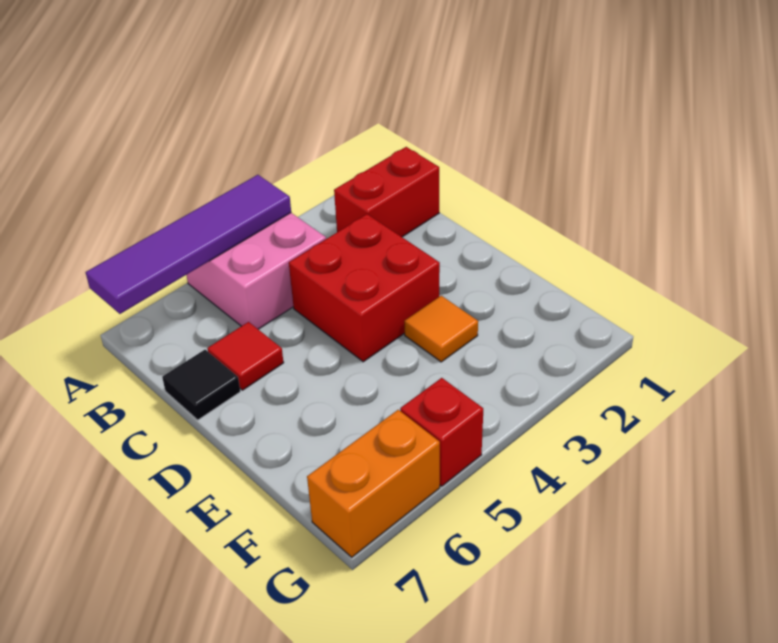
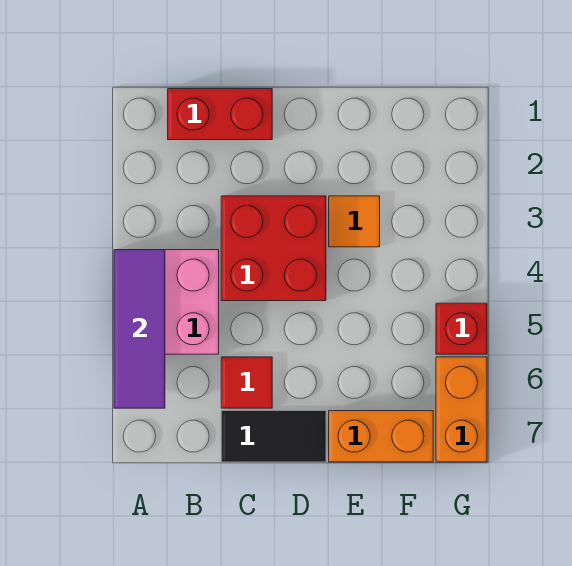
purple tile A4:A7 level 2 -> purple tile A4:A6 level 2
red brick B1:B2 level 1 -> red brick B1:C1 level 1
black tile C7 level 1 -> black tile C7:D7 level 1
none -> orange brick E7:F7 level 1

